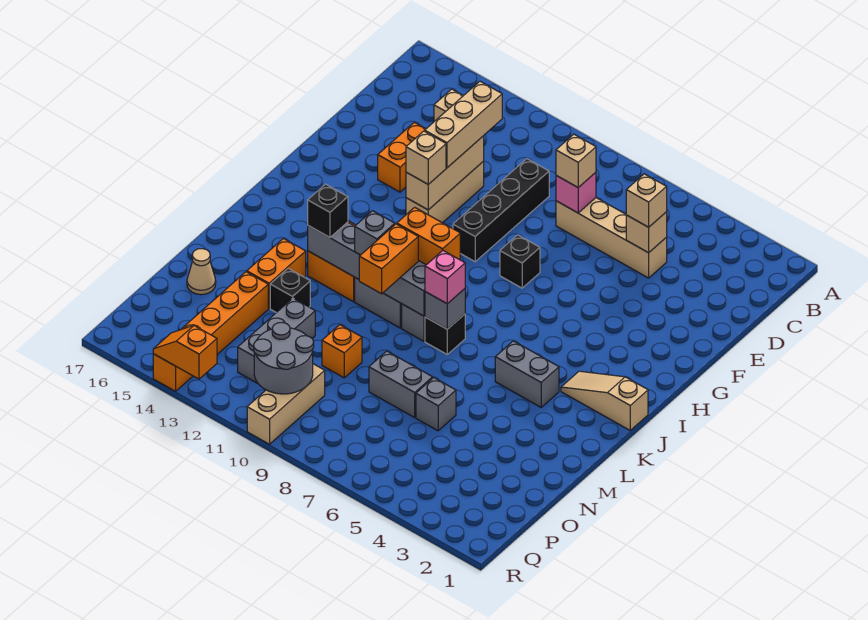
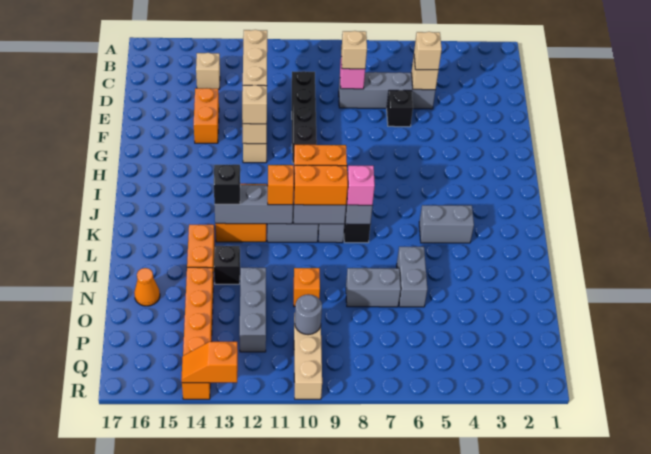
tan brick D5:D8 level 1 -> grey brick D5:D8 level 1
black brick G8 level 1 -> black brick E6 level 1
tan slope J1:J3 level 1 top 1 -> none
orange brick K10:L10 level 3 -> orange brick K9:K10 level 3
grey brick K11 level 3 -> orange brick K11 level 3
grey brick N6 level 1 -> grey brick M6:N6 level 1
tan cone N16 level 1 -> orange cone N16 level 1
grey round brick P10:Q11 level 2 -> grey round brick P10 level 2

